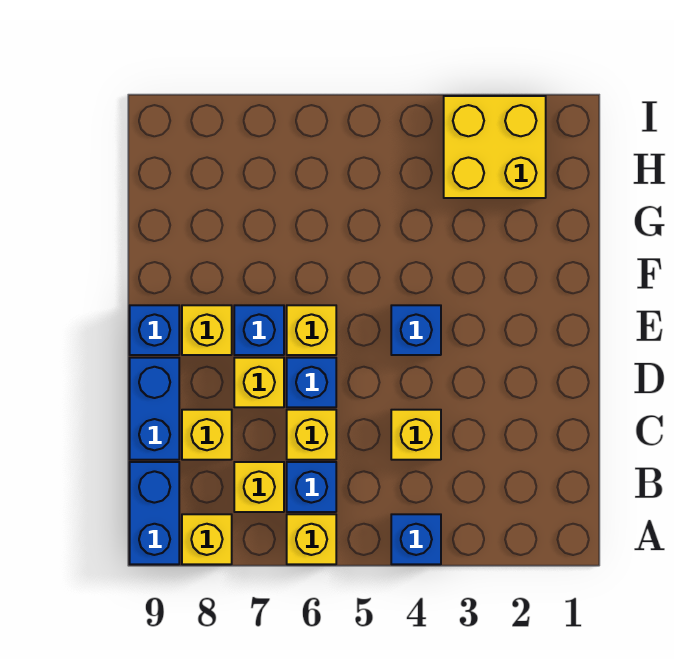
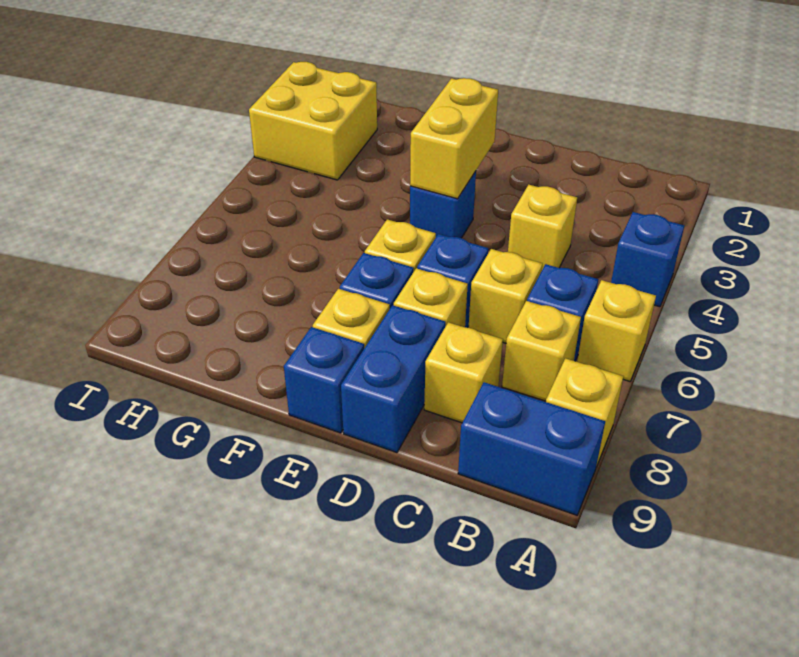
blue brick C9:D9 level 1 -> blue brick D8:D9 level 1
none -> yellow brick E3:E4 level 2

